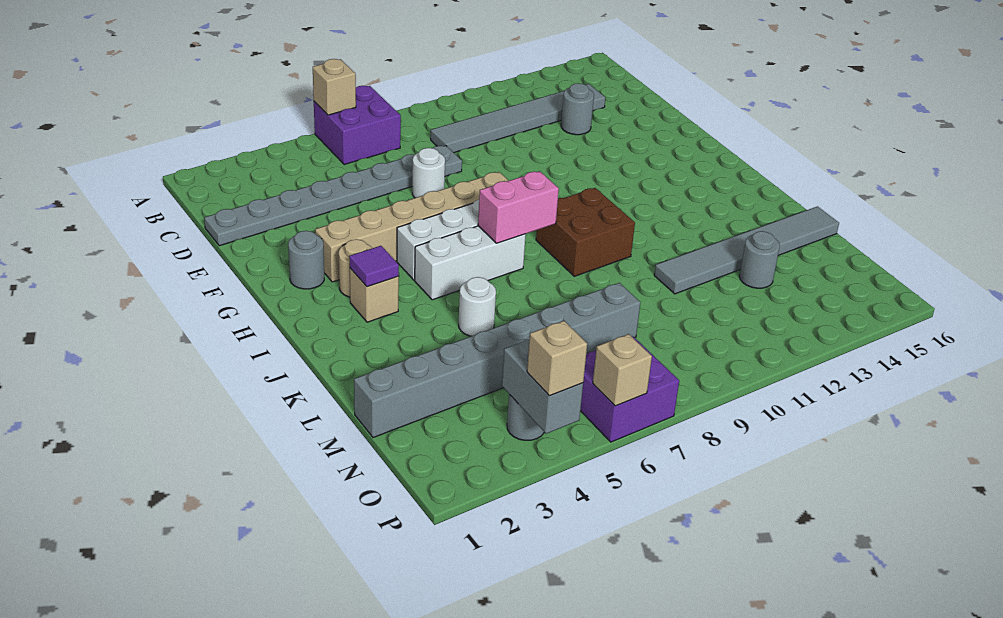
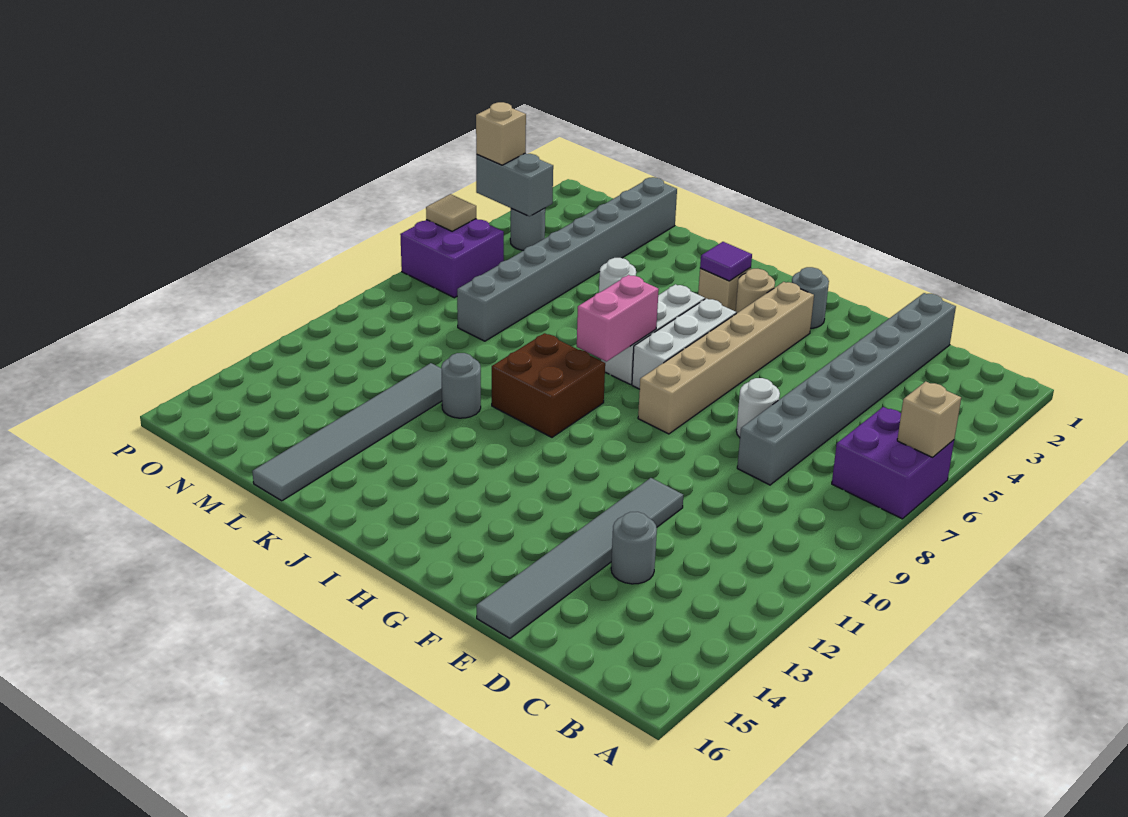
grey tile C9:C14 level 1 -> grey tile E11:E16 level 1
grey plate D1:D8 level 1 -> grey brick D1:D8 level 1
grey round brick M13 level 1 -> grey round brick K11 level 1
tan brick P6 level 2 -> tan tile P6 level 2

